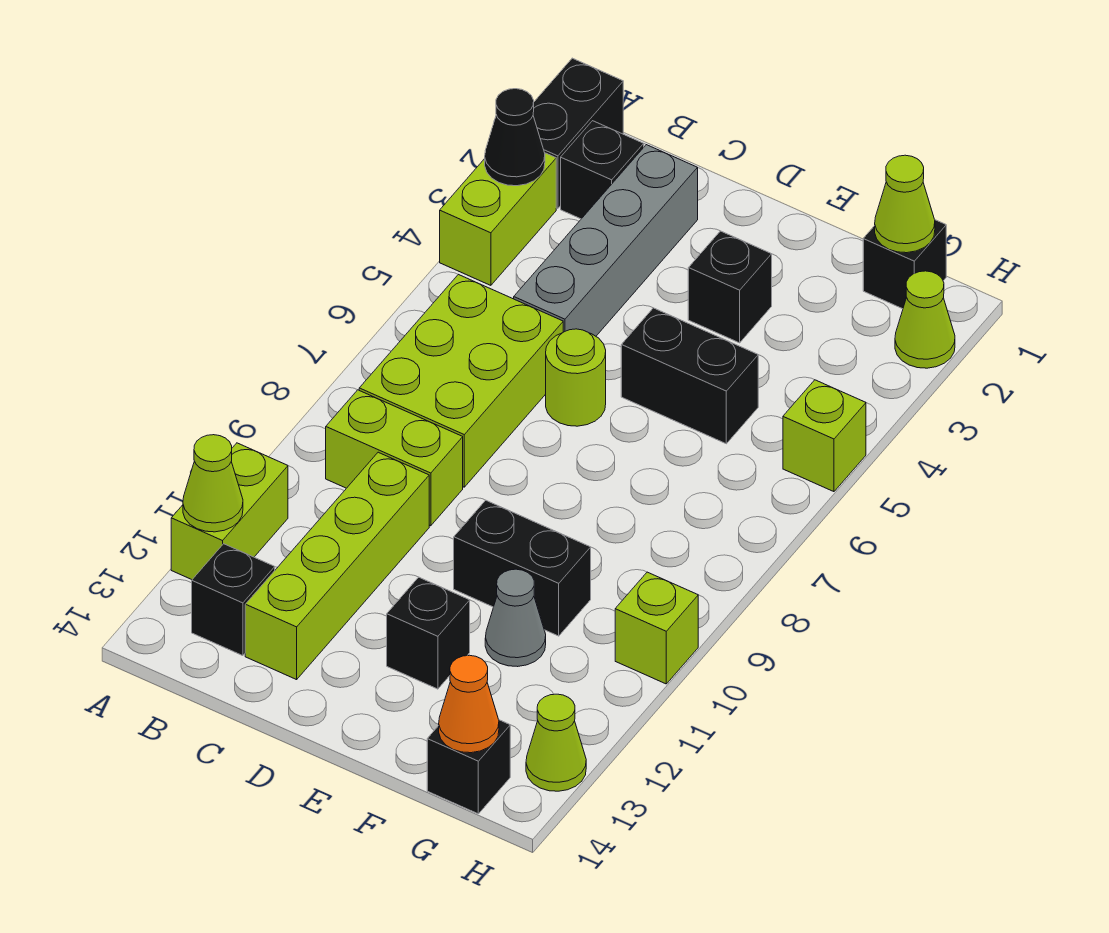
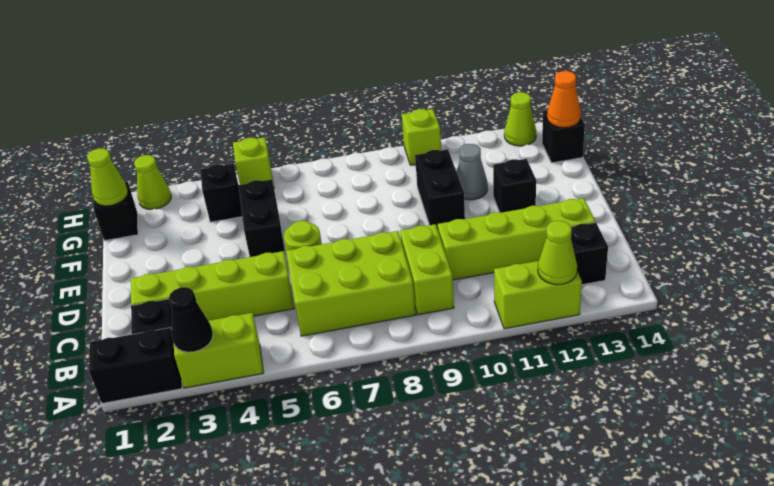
grey brick C2:C5 level 1 -> lime brick C2:C5 level 1
black brick E3 level 1 -> black brick G4 level 1

